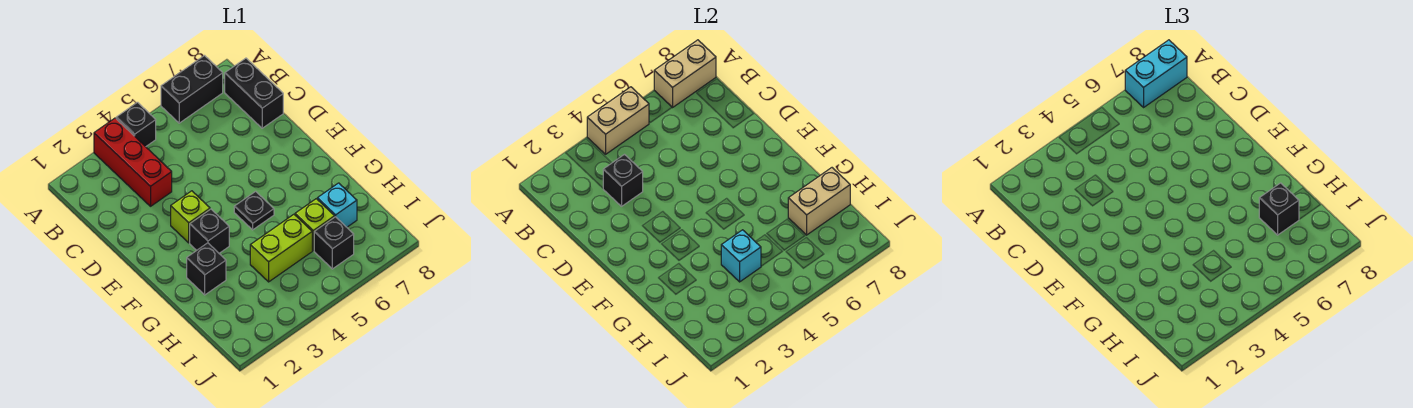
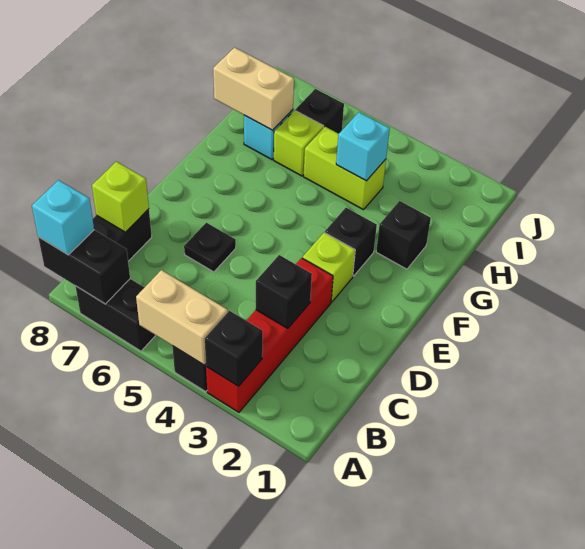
red brick A3:C3 level 1 -> red brick A3:D3 level 1
tan brick A7:A8 level 2 -> black brick A7:A8 level 2
cyan brick A7:A8 level 3 -> cyan brick A8 level 3
none -> lime brick C8 level 2
black plate F5 level 1 -> black plate D6 level 1
black brick H7 level 3 -> black brick A3 level 2

